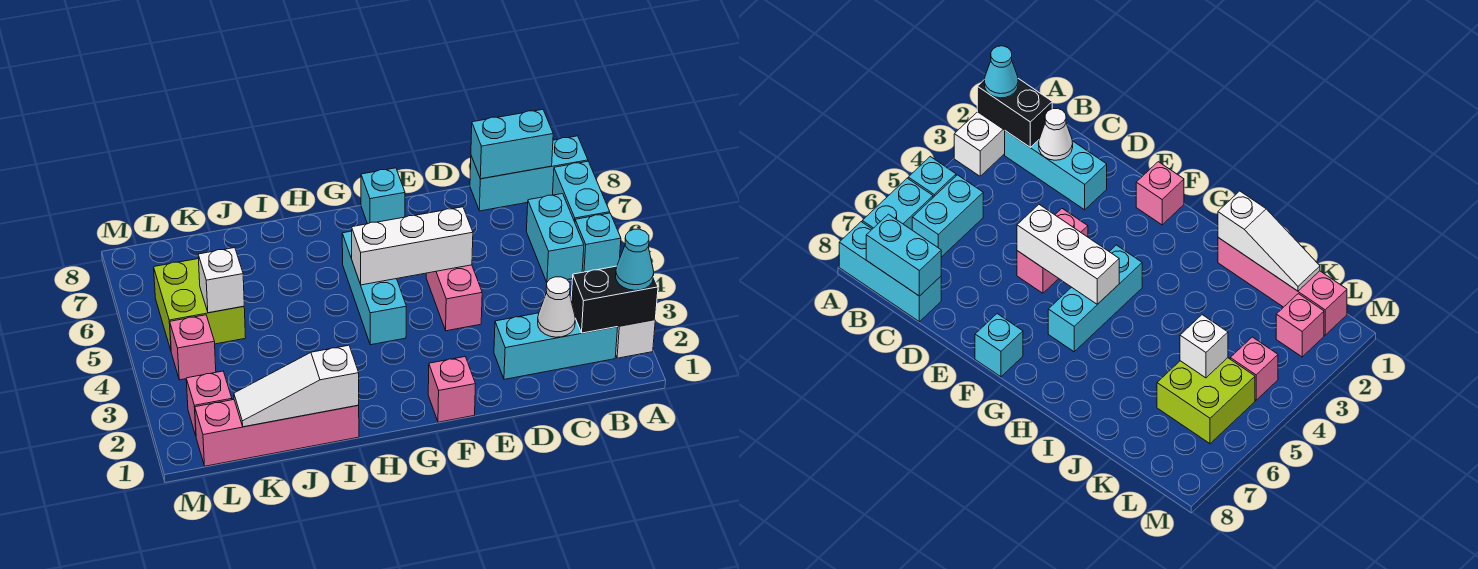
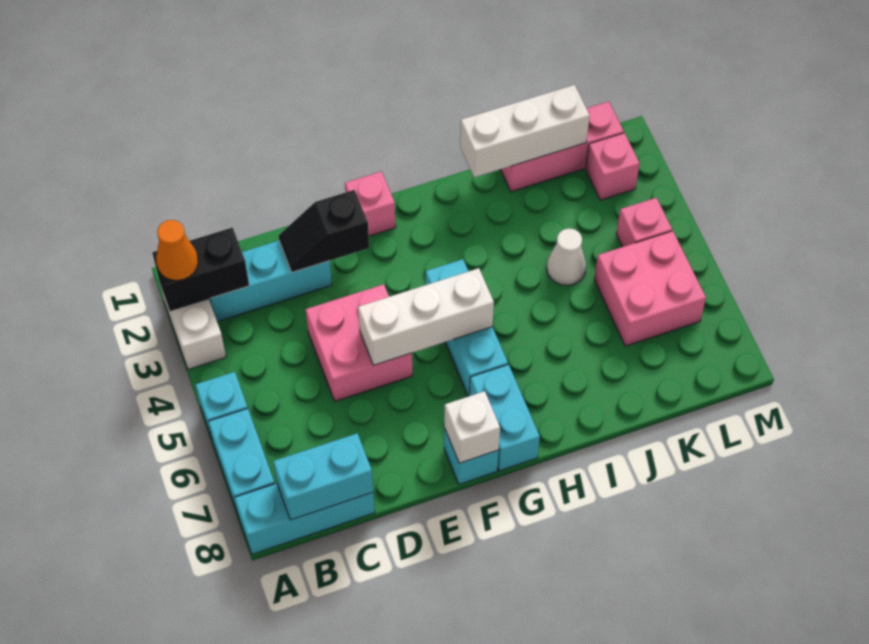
cyan cone A2 level 3 -> orange cone A2 level 3
cyan brick B5:B6 level 1 -> cyan brick G7:G8 level 1
white cone C2 level 2 -> white cone J4 level 1
none -> black slope D2:E2 level 2 top E
pink brick E4:E5 level 1 -> pink brick D4:E5 level 1
pink brick I1:L1 level 1 -> pink brick J1:L1 level 1
white slope I1:K1 level 2 top I -> white brick I1:K1 level 2
lime brick K5:L6 level 1 -> pink brick K5:L6 level 1
white brick K5 level 2 -> white brick F8 level 2

